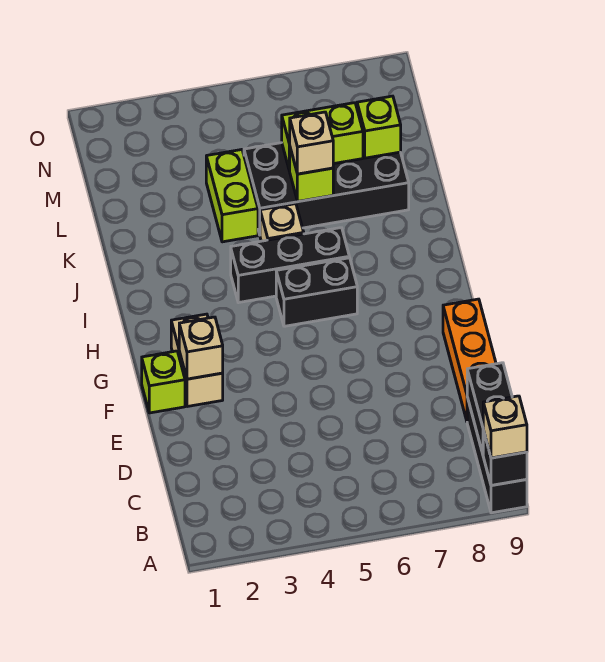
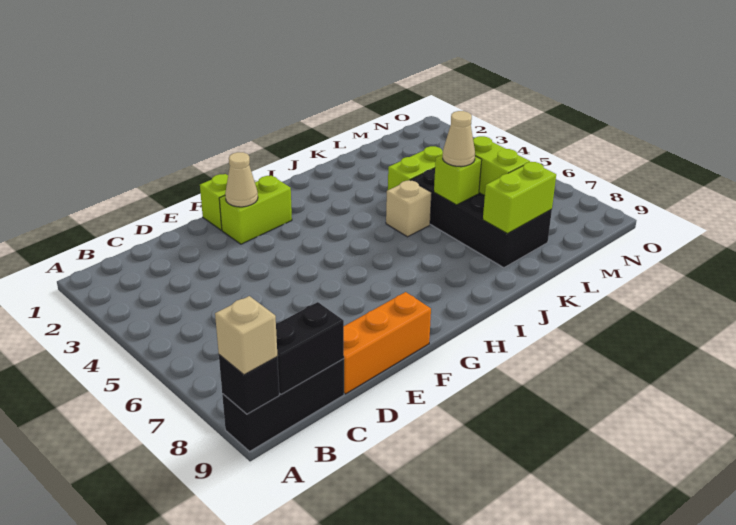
tan brick F2:G2 level 1 -> lime brick F2:G2 level 1
tan brick F2 level 2 -> tan cone F2 level 2
black brick H5:H6 level 1 -> none
black brick I4:I6 level 1 -> none
tan brick K6 level 3 -> tan cone K6 level 3
lime brick L8 level 2 -> lime brick K8:L8 level 2

